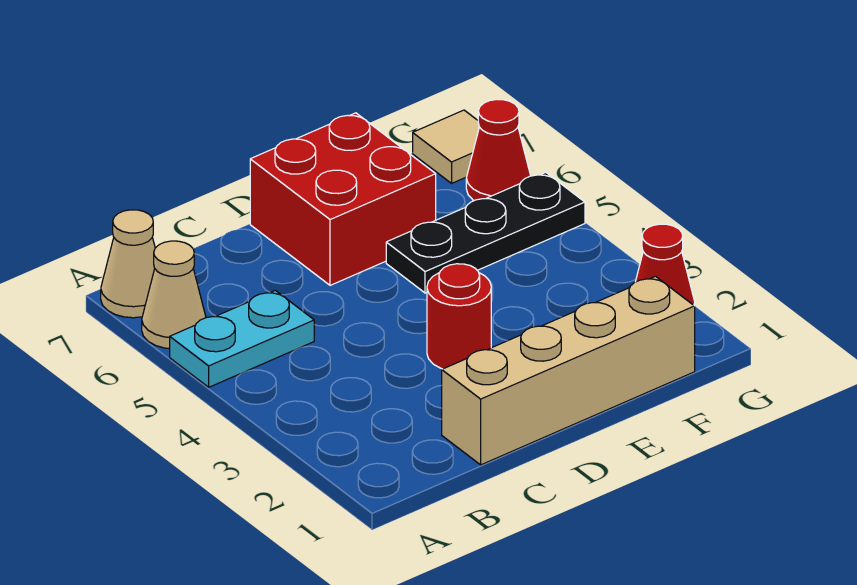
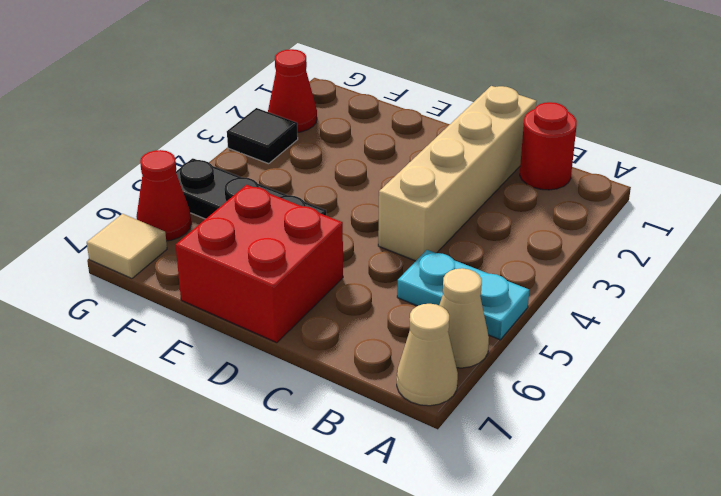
tan brick C1:F1 level 1 -> tan brick C1:C4 level 1
red round brick D3 level 1 -> red round brick B1 level 1
none -> black tile G3 level 1

